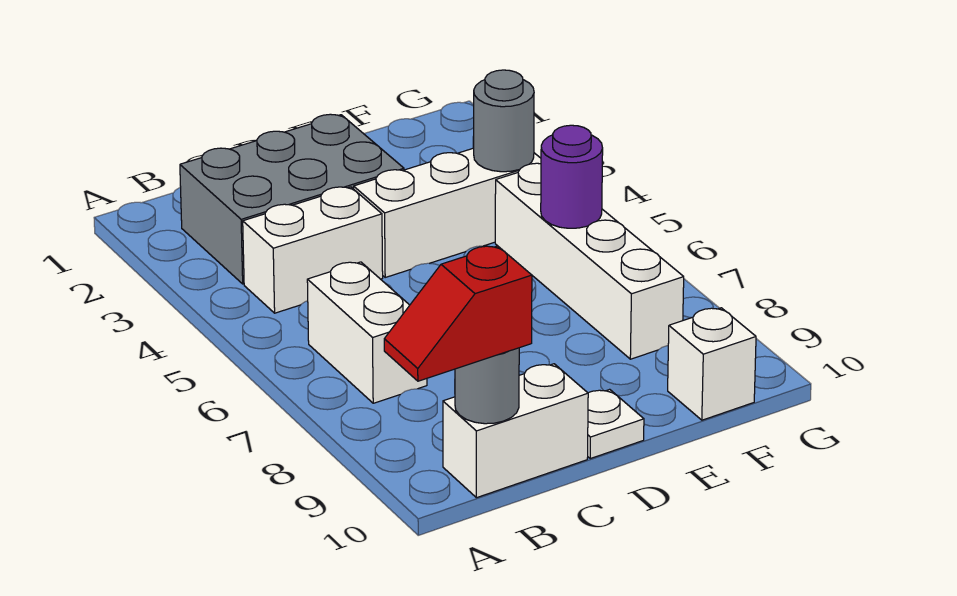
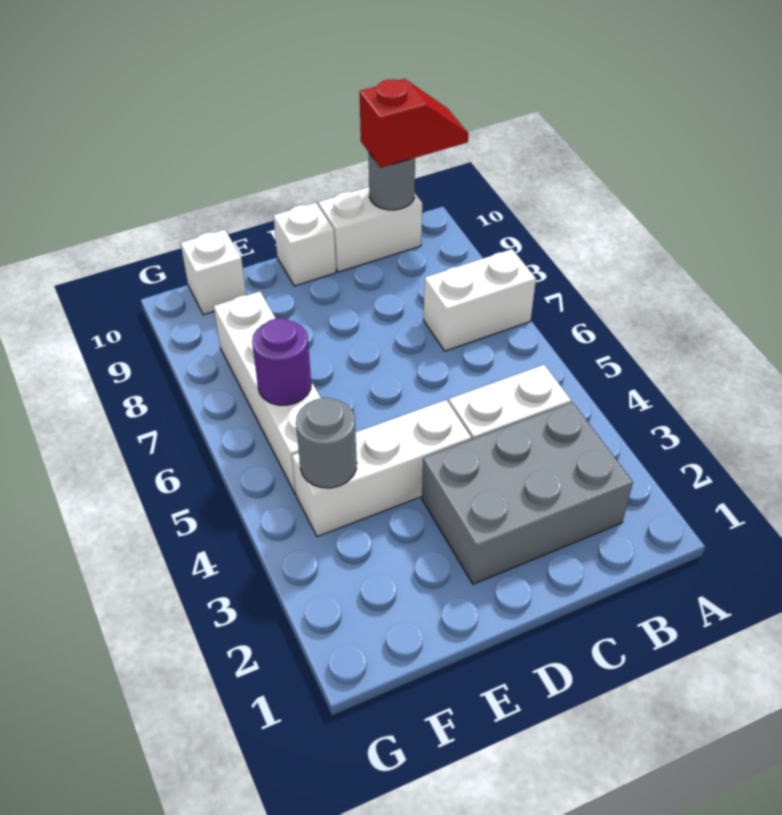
white brick B6:B7 level 1 -> white brick A7:B7 level 1
white plate D10 level 1 -> white brick D10 level 1

